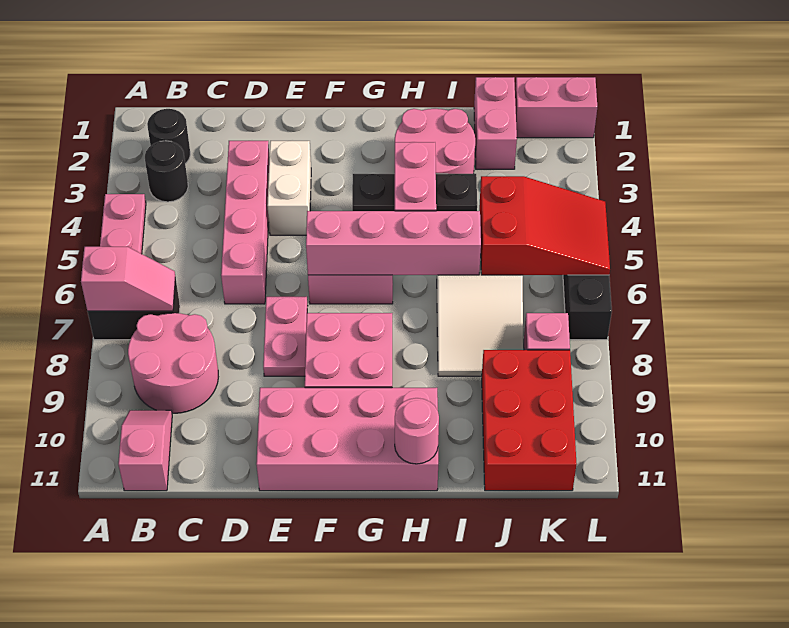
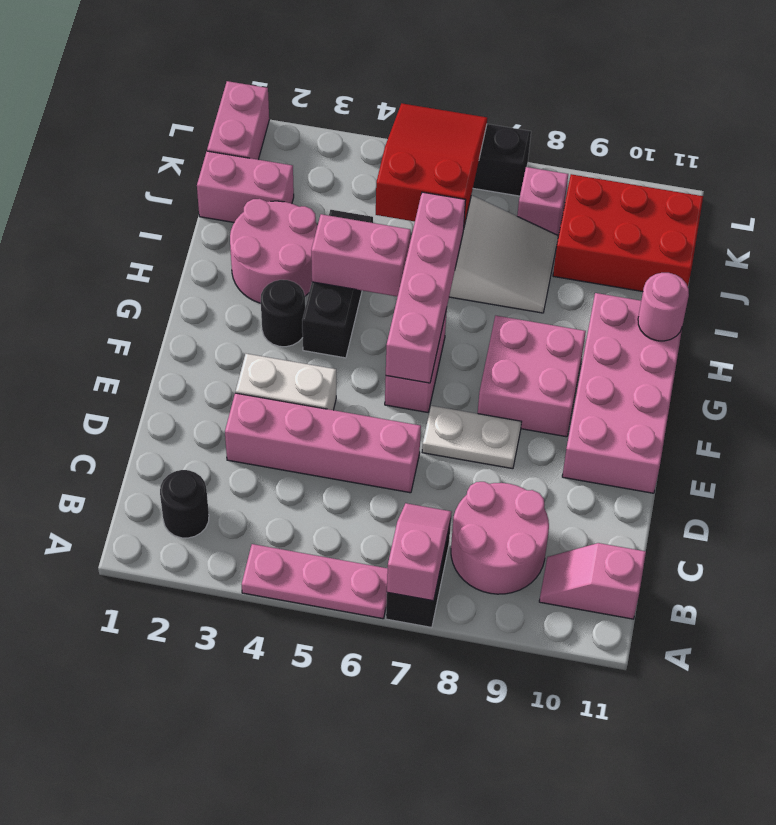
black round brick B3 level 1 -> black round brick G3 level 1
pink plate E7:E8 level 1 -> white plate E7:E8 level 1

